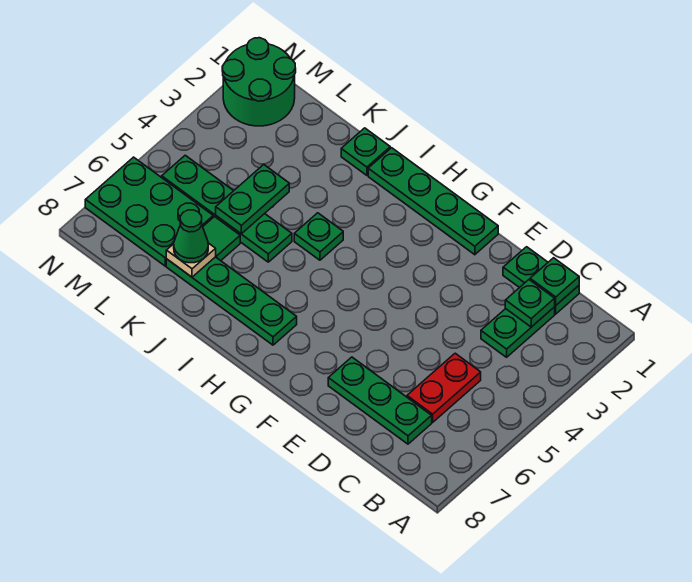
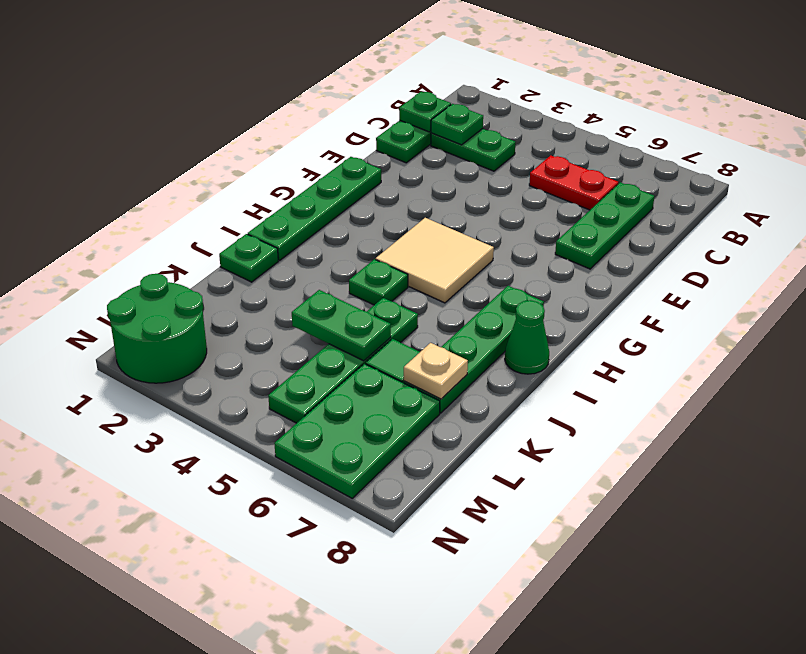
none -> tan tile G4:H5 level 1
green cone K7 level 3 -> green cone I8 level 1

